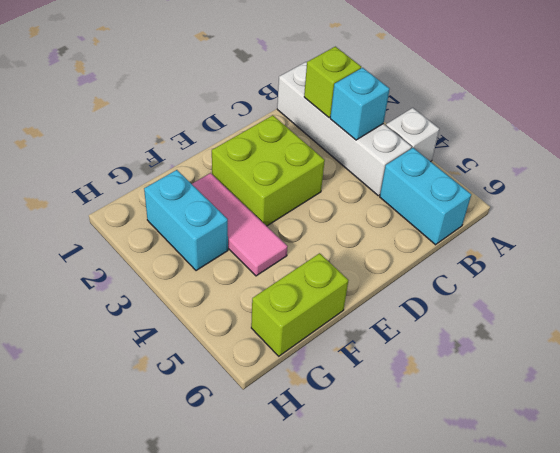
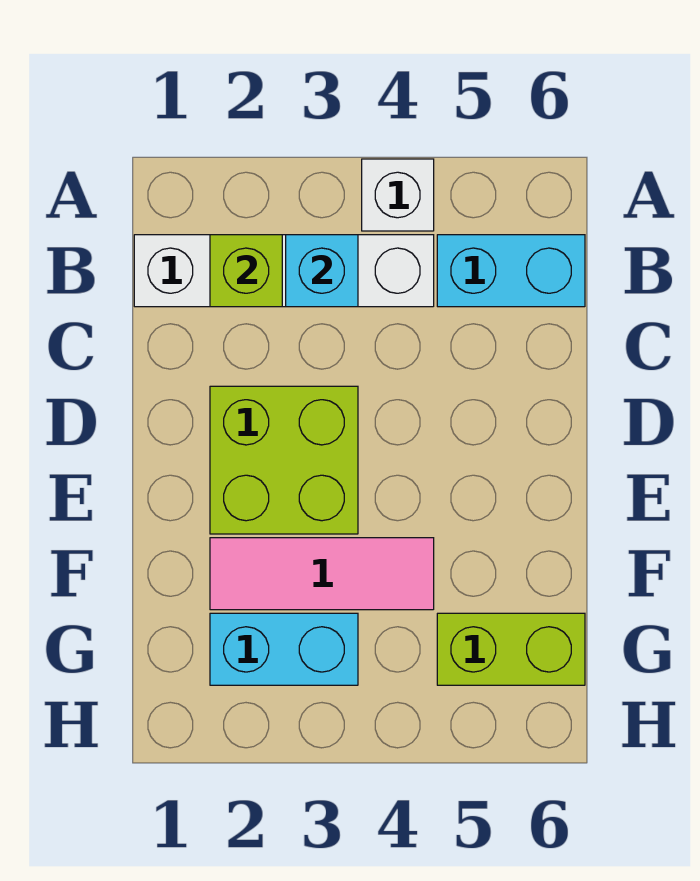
lime brick F6:G6 level 1 -> lime brick G5:G6 level 1

